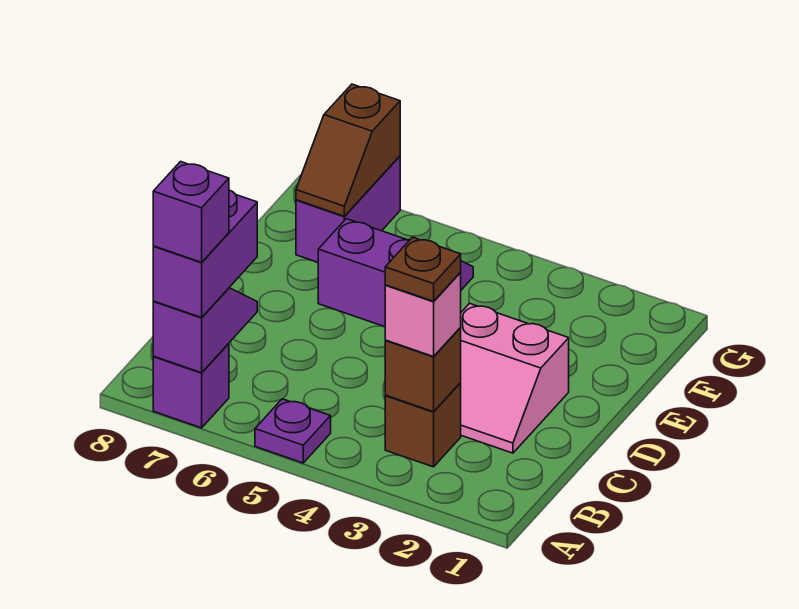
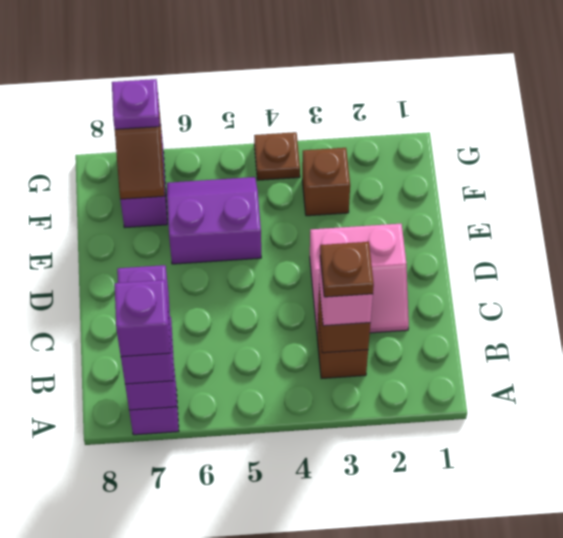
purple plate A5 level 1 -> purple plate G7 level 3
none -> brown brick F3 level 1
none -> brown plate G4 level 1

